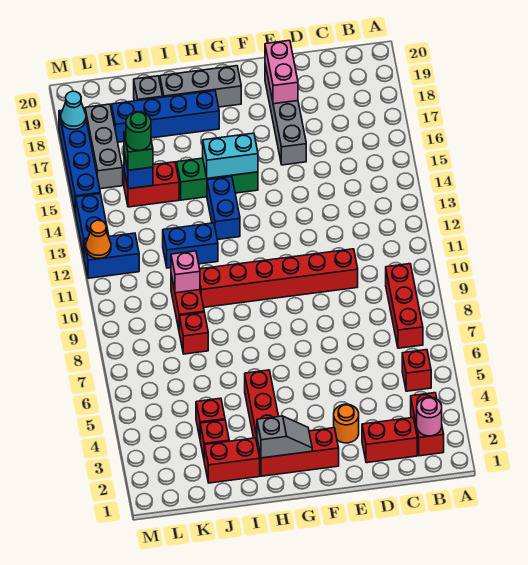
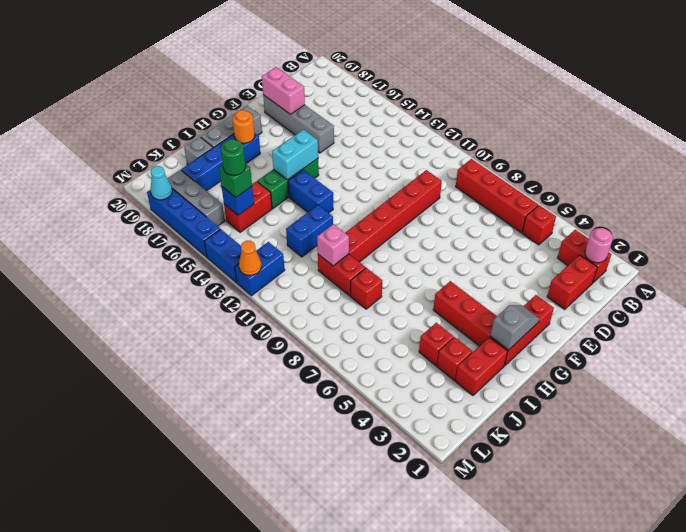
red brick B7:B9 level 1 -> red brick B6:B9 level 1
orange round brick E3 level 1 -> orange round brick H18 level 2

